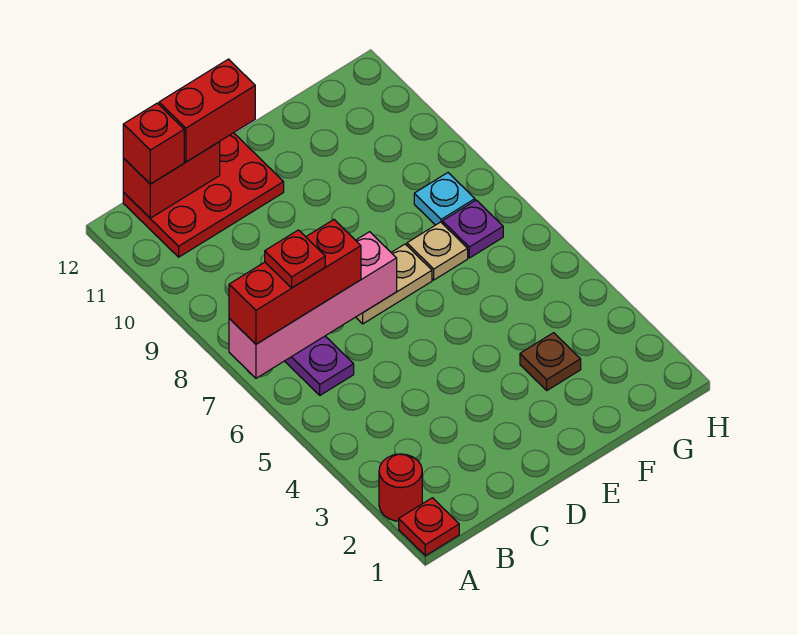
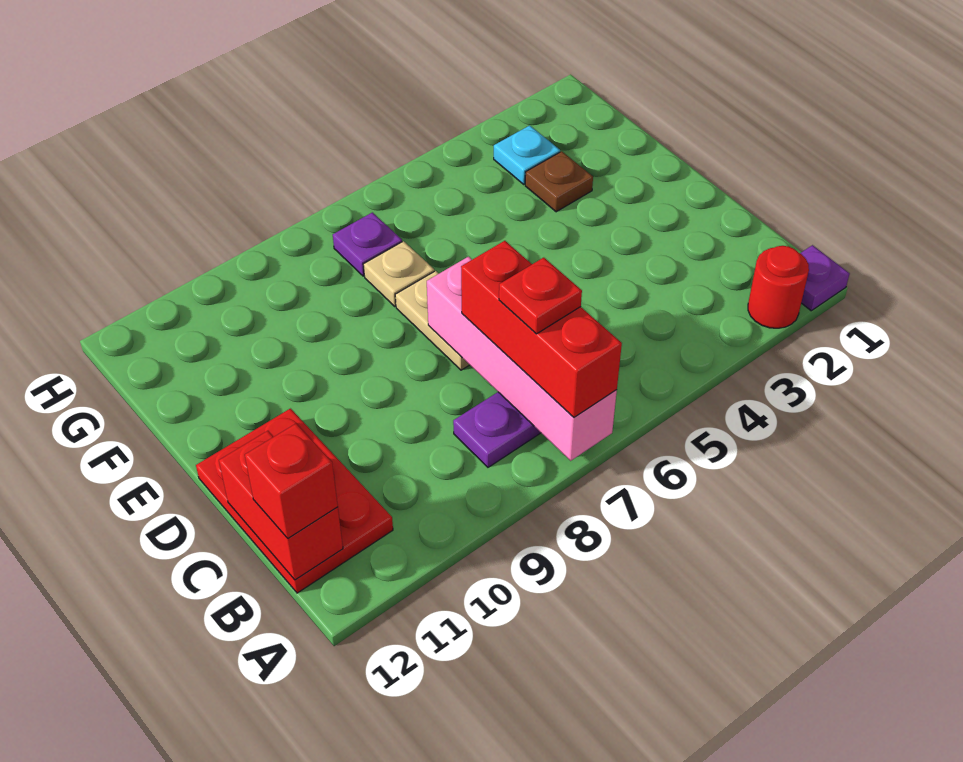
red plate A1 level 1 -> purple plate A1 level 1
red brick C12:D12 level 3 -> none
cyan plate G8 level 1 -> cyan plate G3 level 1

